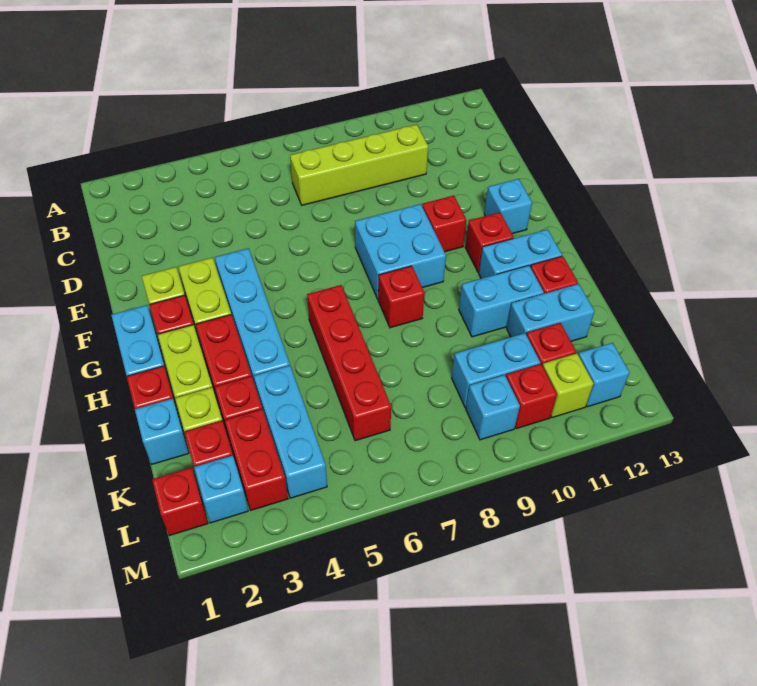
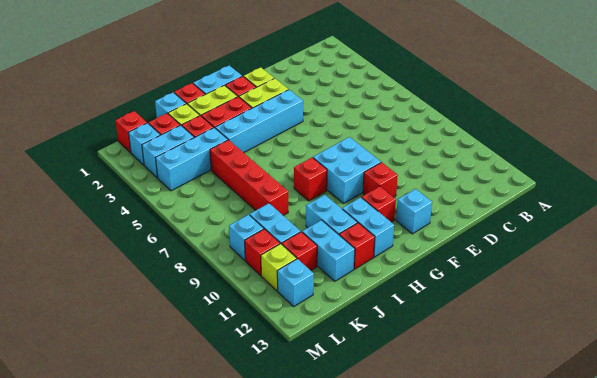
lime brick C7:C10 level 1 -> none
red brick H6:K6 level 1 -> red brick J5:J8 level 1
red brick K3:L3 level 1 -> cyan brick K3:L3 level 1

